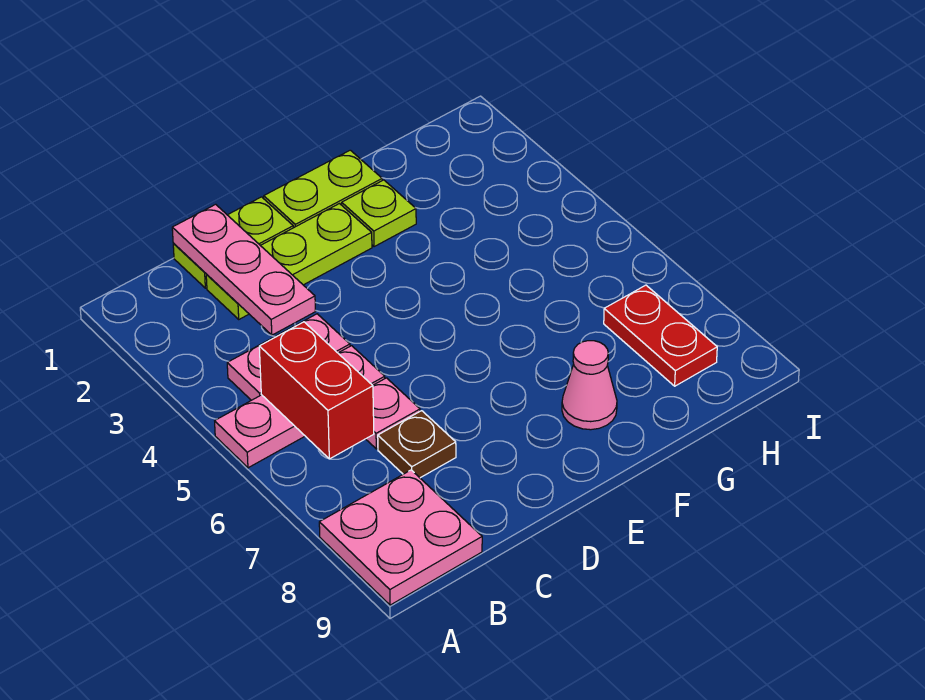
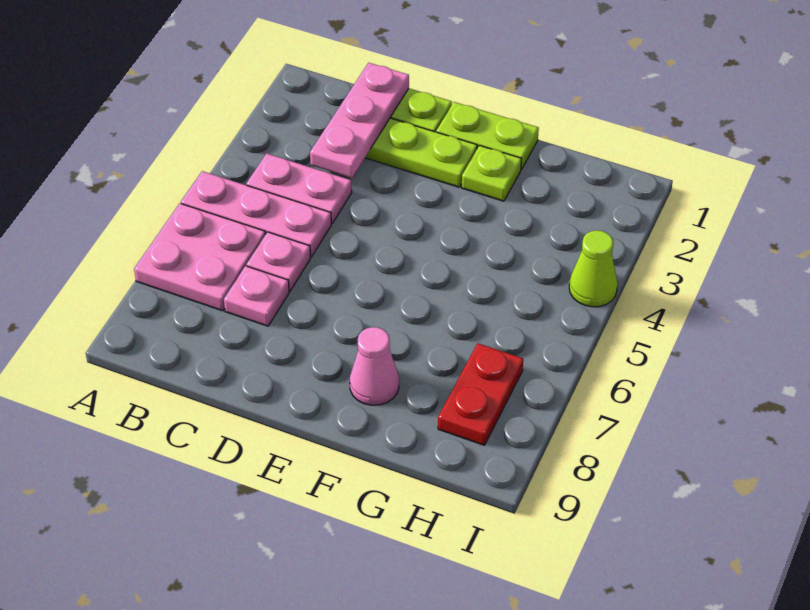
pink plate A8:B9 level 1 -> pink plate A6:B7 level 1
red brick B5:B6 level 2 -> none
brown plate C7 level 1 -> pink plate C7 level 1
none -> lime cone I4 level 1

